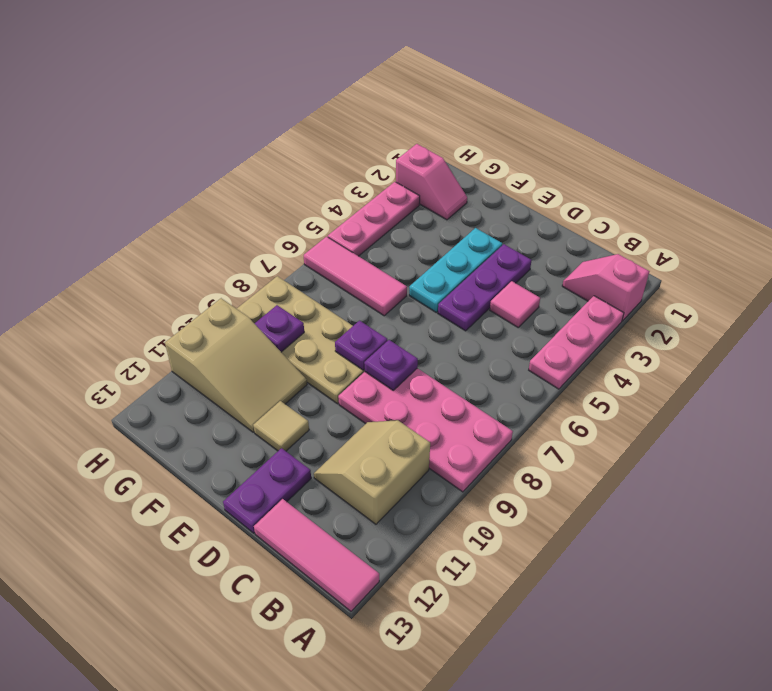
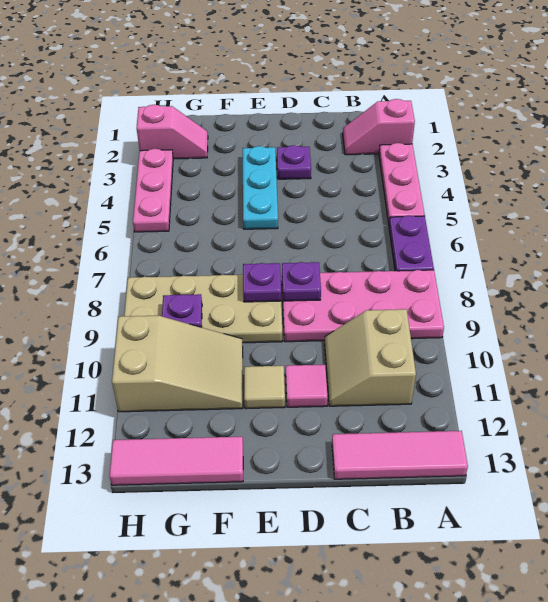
pink tile C4 level 1 -> pink tile D11 level 1
purple plate D3:D5 level 1 -> purple plate D3 level 1
purple plate D12:D13 level 1 -> purple plate A6:A7 level 1
pink tile F6:H6 level 1 -> pink tile F13:H13 level 1

